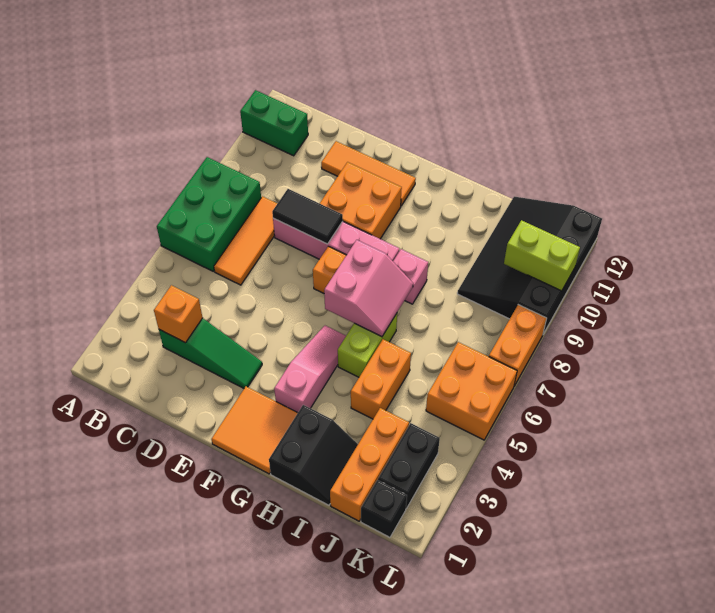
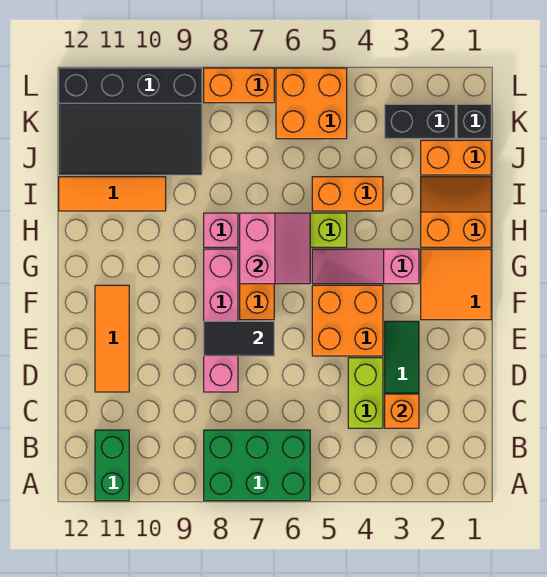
orange tile C6:C8 level 1 -> orange tile I10:I12 level 1
black tile D8:E8 level 2 -> black tile E7:E8 level 2
orange brick E9:F10 level 1 -> orange brick E4:F5 level 1
pink slope G6:H7 level 2 top G -> pink slope G6:H7 level 2 top 7
black slope H1:I2 level 1 top H -> orange slope H1:I2 level 1 top H
orange brick J1:J3 level 1 -> orange brick J1:J2 level 1
lime brick K10:L10 level 2 -> lime brick C4:D4 level 1

